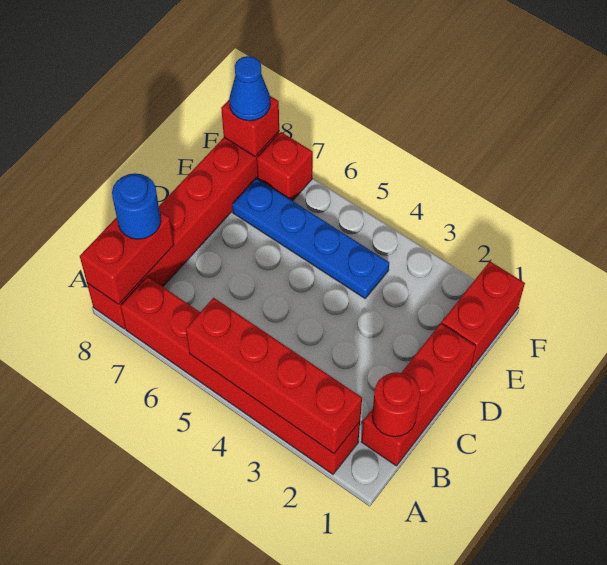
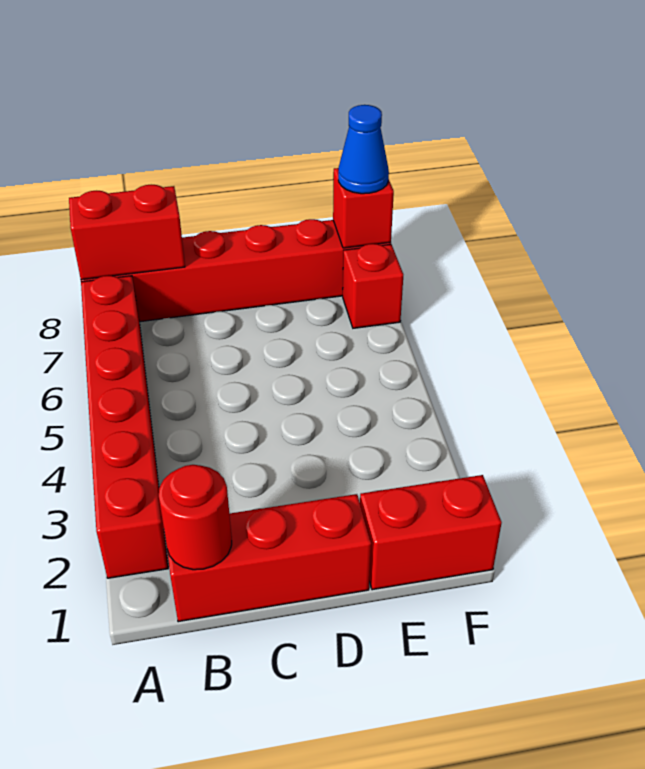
red brick A2:A5 level 2 -> none
blue round brick B8 level 3 -> none
blue plate E4:E7 level 1 -> none

